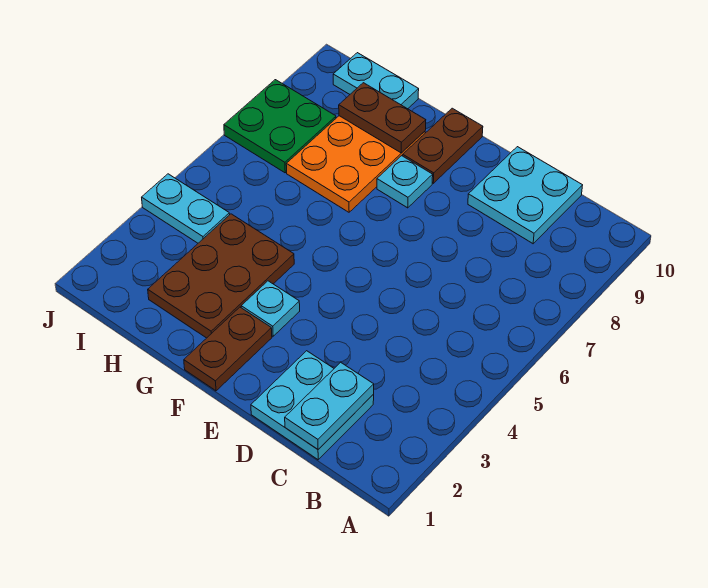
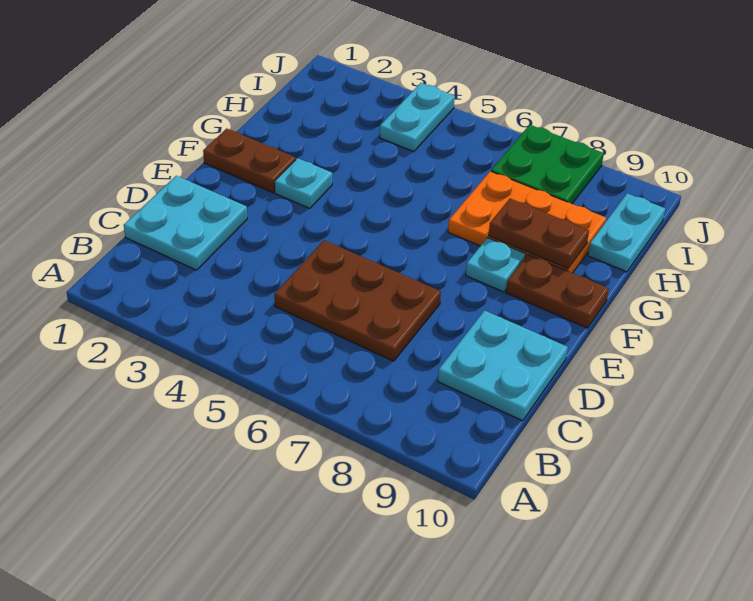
cyan plate C1:C2 level 2 -> none
brown plate G2:H4 level 1 -> brown plate C5:D7 level 1
brown plate G9:H9 level 2 -> brown plate G8:G9 level 2

